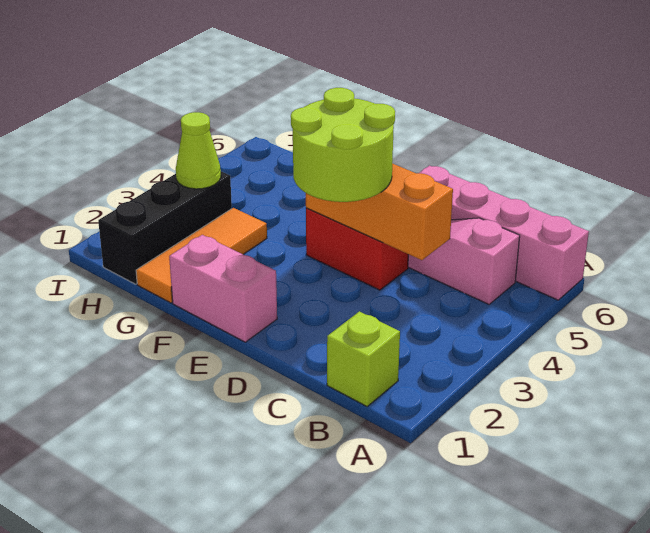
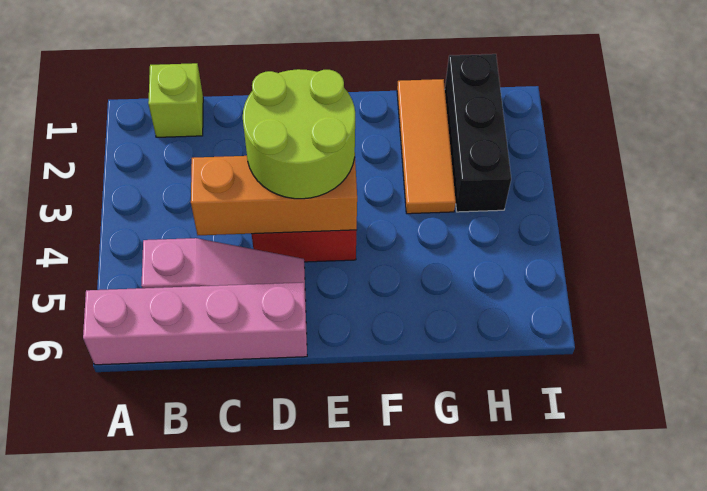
pink brick E1:F1 level 1 -> none
lime cone H3 level 2 -> none

